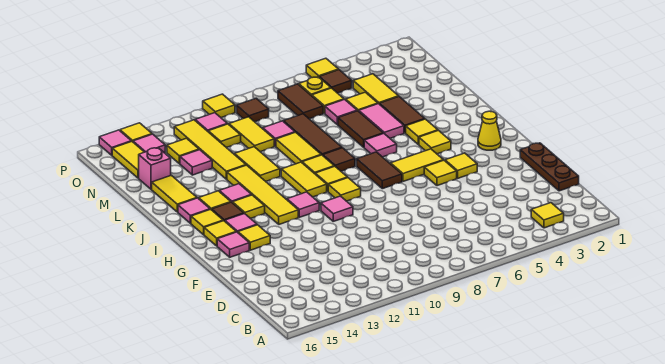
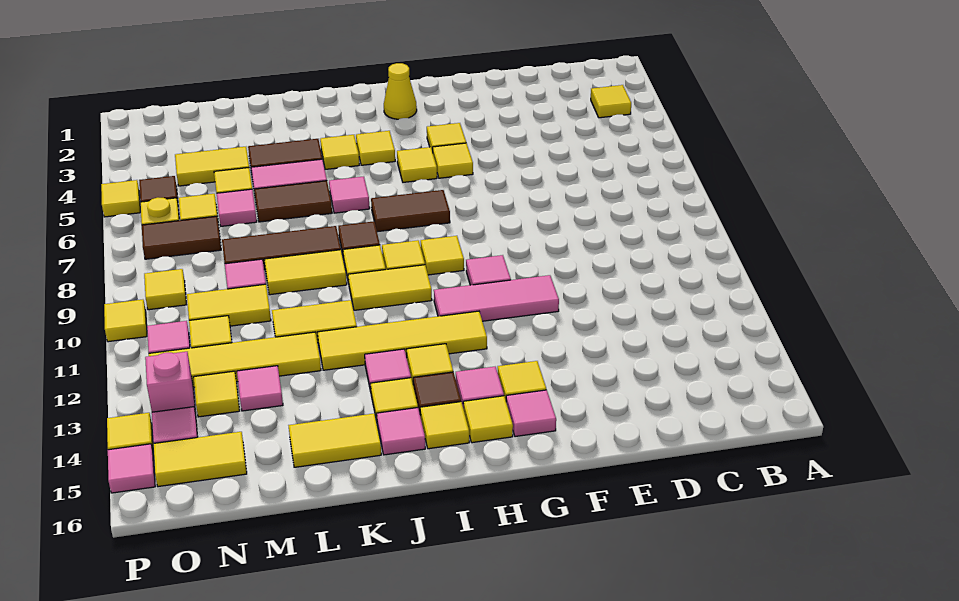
brown plate D1:F1 level 1 -> none
yellow tile H5:H6 level 1 -> yellow tile H5 level 1
pink tile H11 level 1 -> pink tile F11:H11 level 1
pink brick M15 level 1 -> pink brick O13 level 1
brown tile O9 level 1 -> yellow tile O9 level 1

